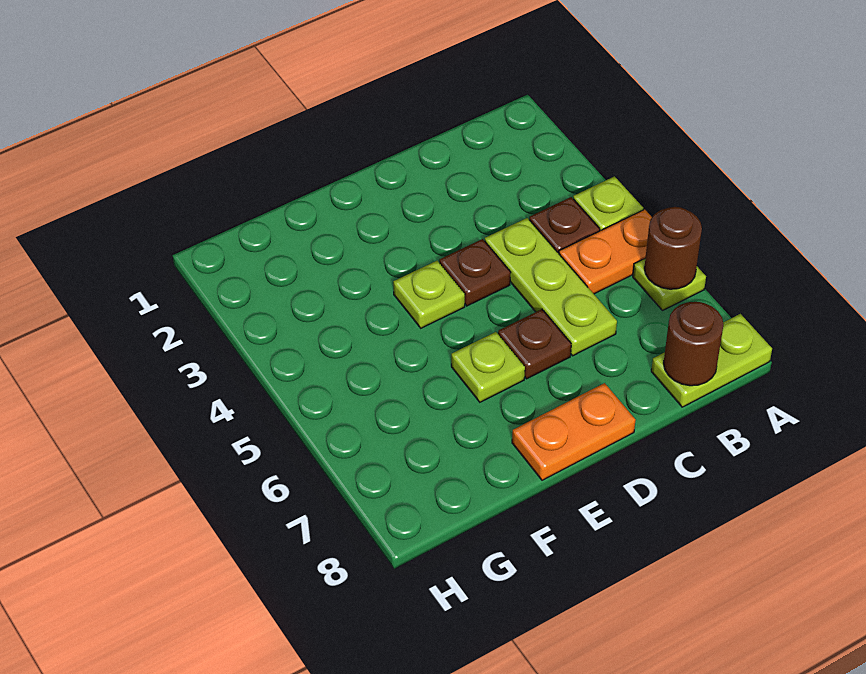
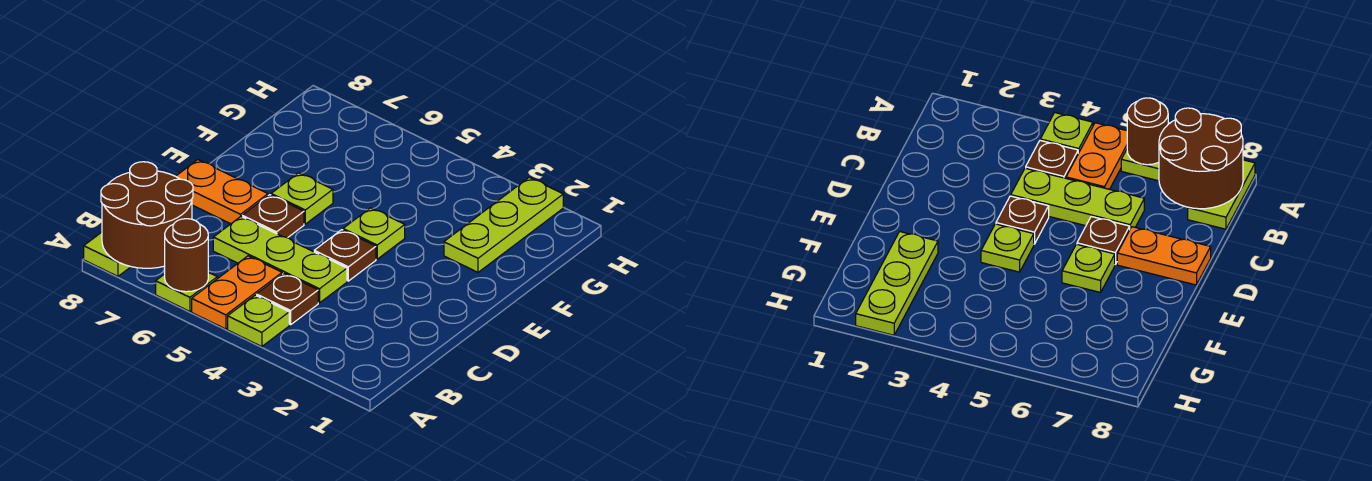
brown round brick B8 level 2 -> brown round brick A7:B8 level 2
orange plate D8:E8 level 1 -> orange plate D7:D8 level 1
none -> lime plate F2:H2 level 1

